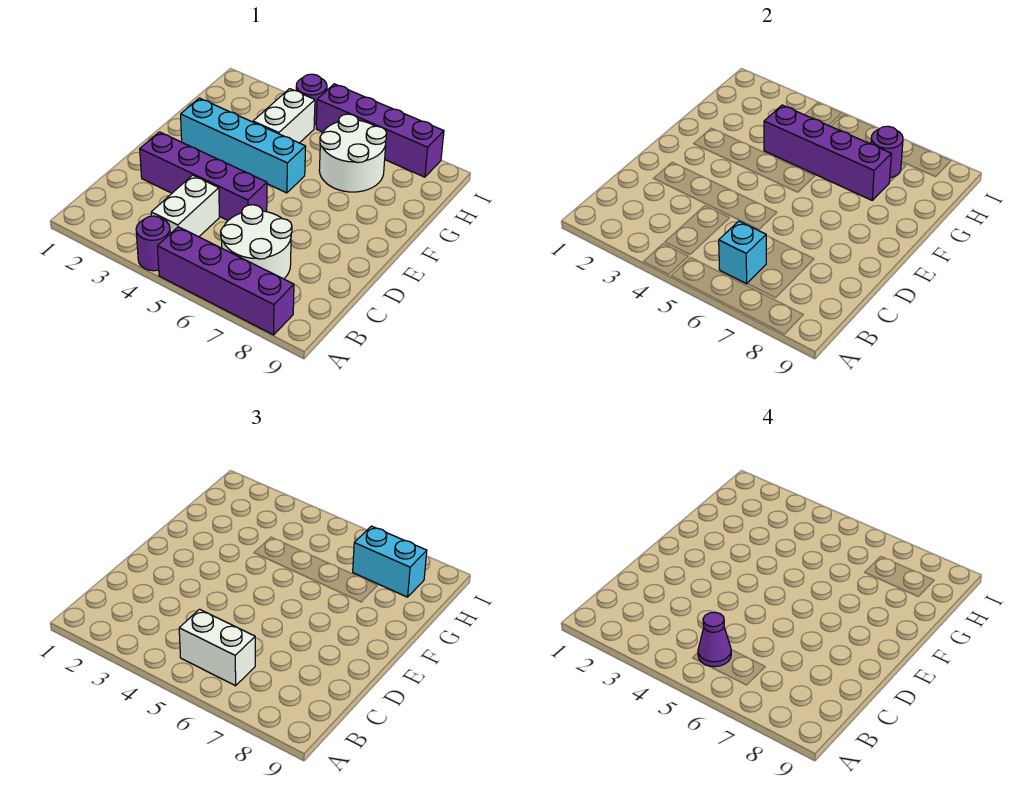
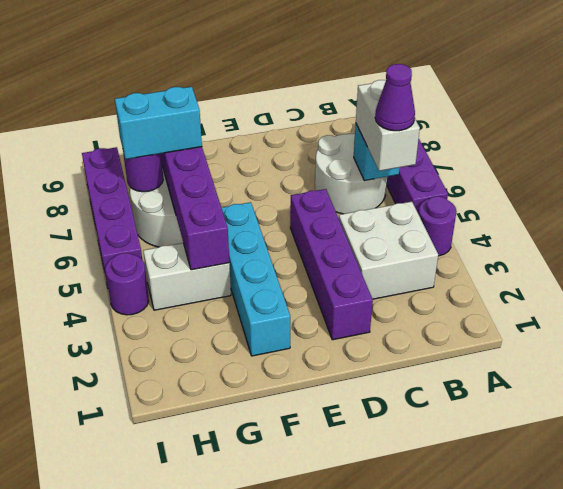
white brick B4:C4 level 1 -> white brick B3:C4 level 1
cyan brick H7:H8 level 3 -> cyan brick G7:H7 level 3

